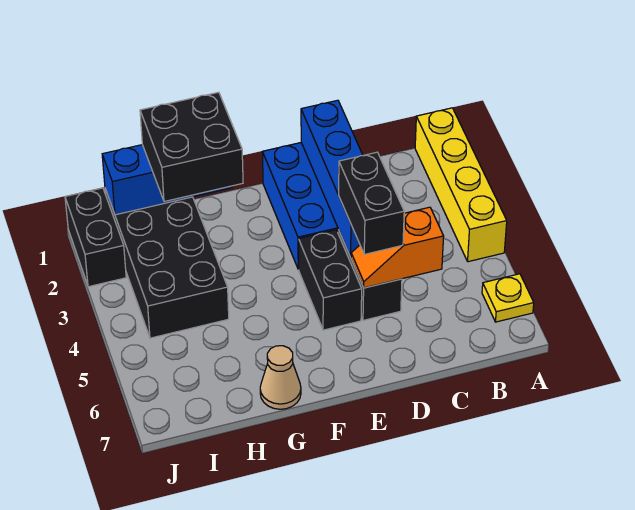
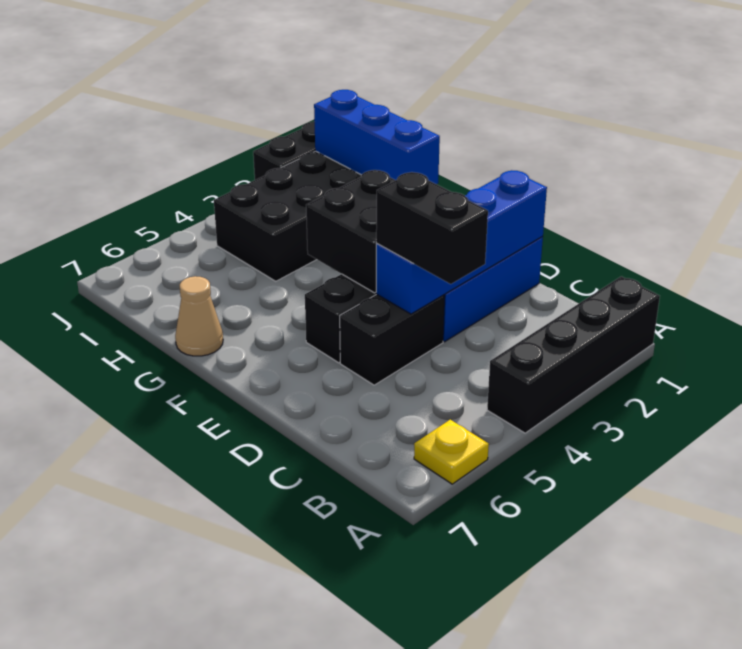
yellow brick A1:A4 level 1 -> black brick A1:A4 level 1
orange slope C5:D5 level 2 top C -> none
black brick D4:D5 level 3 -> black brick C4:D4 level 3
black brick G1:H2 level 3 -> black brick E3:F4 level 2

